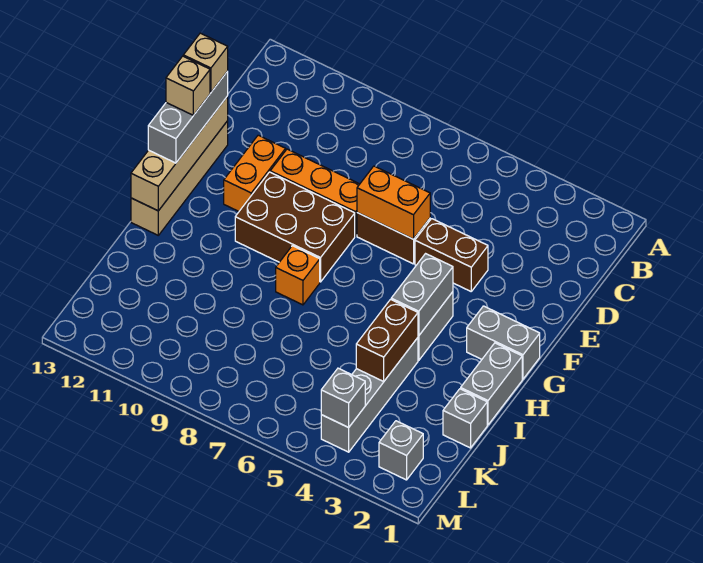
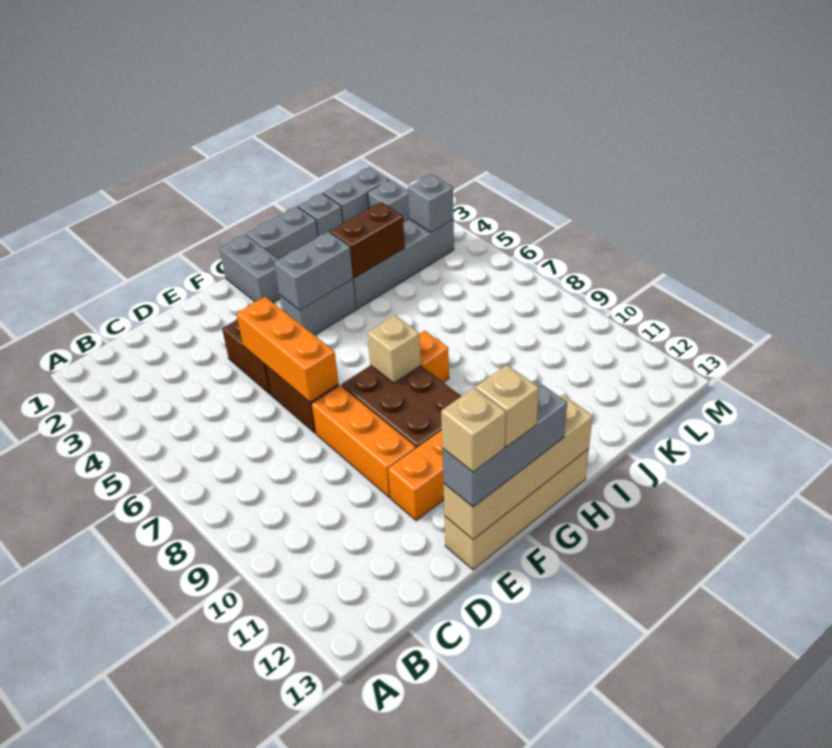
orange brick E6:E7 level 2 -> orange brick E5:E7 level 2
none -> tan brick G8 level 2
none -> grey brick K1:L1 level 1

